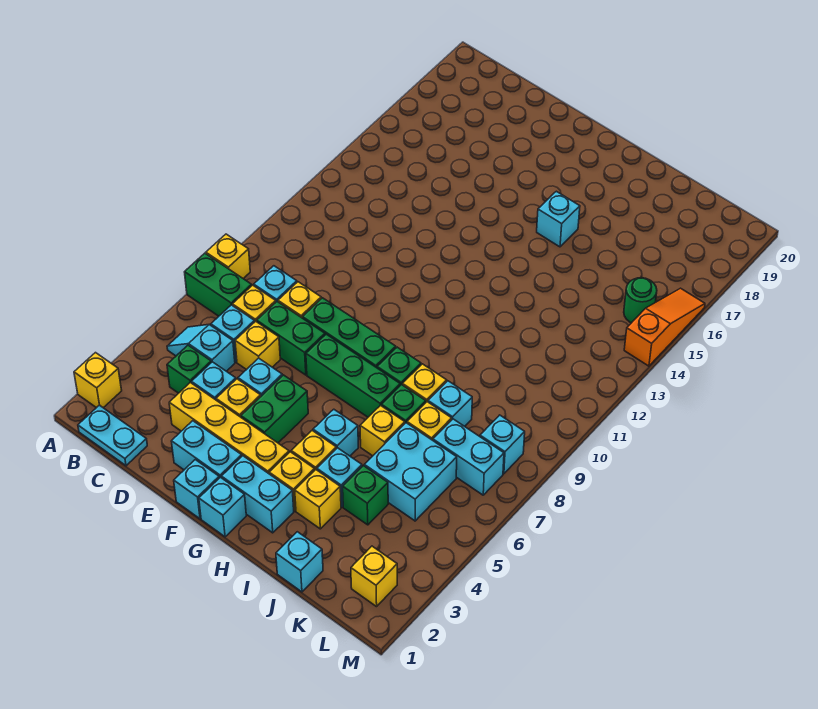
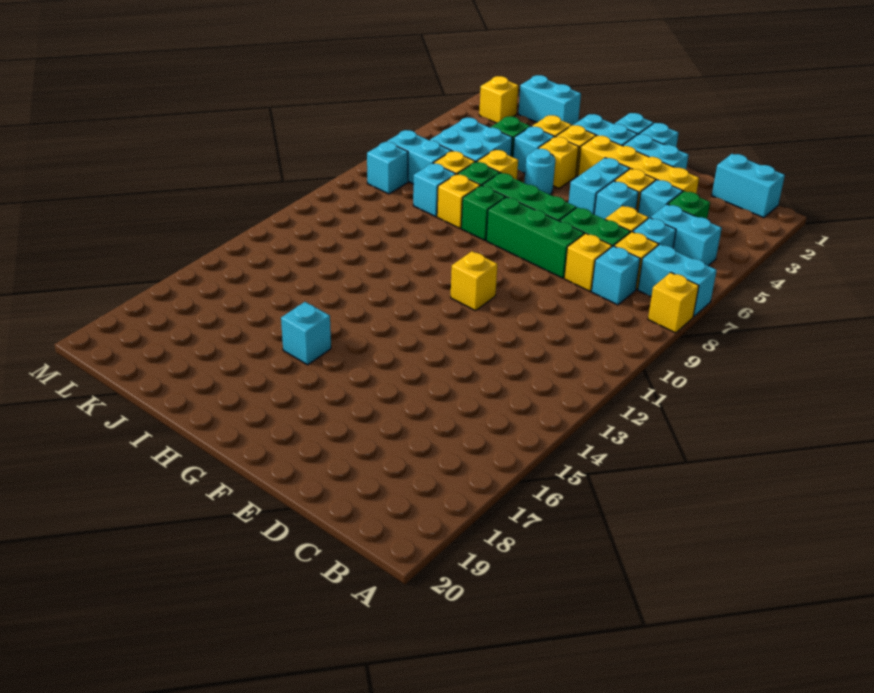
yellow brick A2 level 1 -> yellow brick F11 level 1
green brick A7:B7 level 1 -> cyan brick A7:B7 level 1
cyan plate B1:C1 level 1 -> cyan brick B1:C1 level 1
cyan slope B5:C5 level 1 top C -> cyan brick B5:C5 level 1
green brick F4:F5 level 1 -> cyan brick F4:F5 level 1
cyan brick H5 level 1 -> cyan round brick H5 level 1
cyan brick J1 level 1 -> cyan brick J1:K1 level 1
green round brick L15 level 1 -> none
orange slope M14:M16 level 1 top 14 -> none

